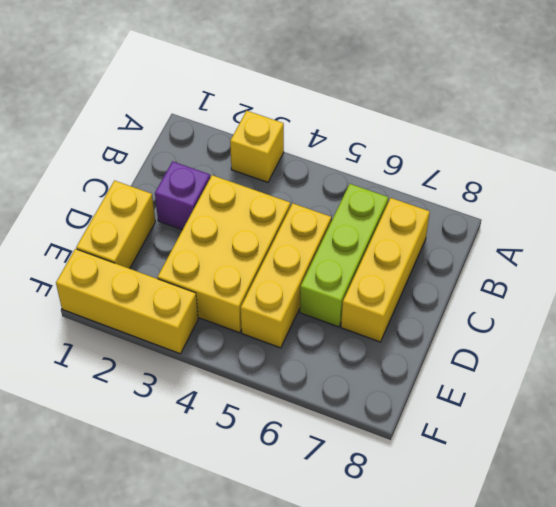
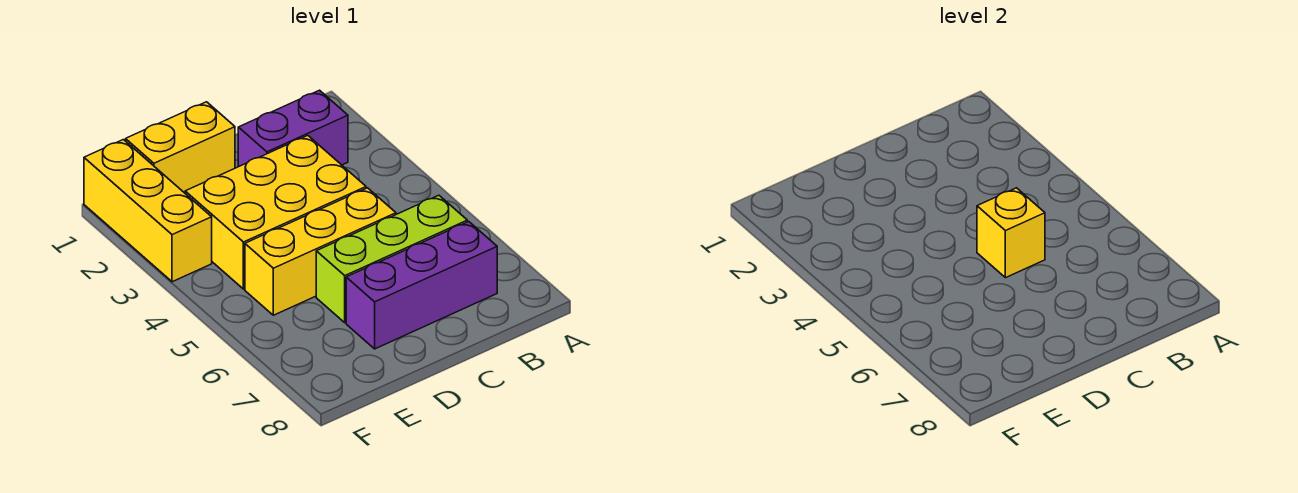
yellow brick A3 level 1 -> yellow brick C5 level 2
yellow brick B7:D7 level 1 -> purple brick B7:D7 level 1
purple brick C2 level 1 -> purple brick B2:C2 level 1

